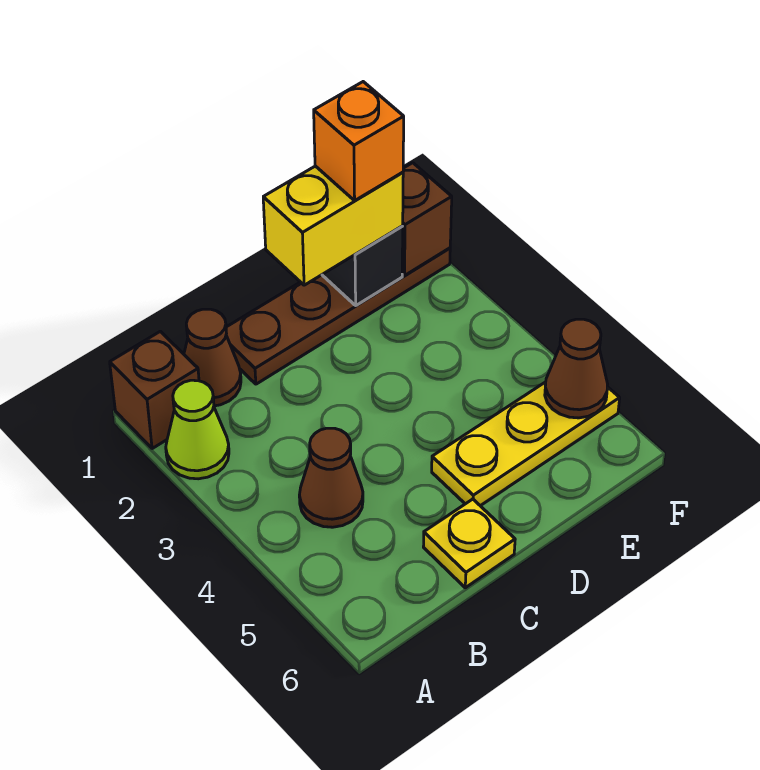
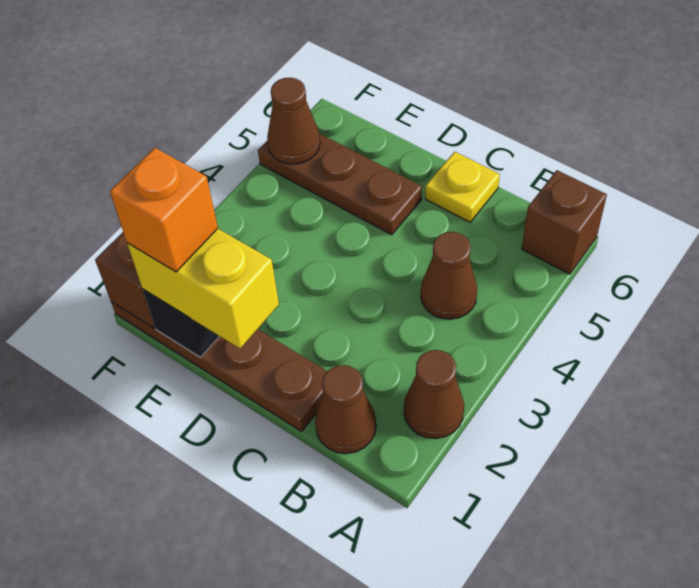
brown brick A1 level 1 -> brown brick A6 level 1
lime cone A2 level 1 -> brown cone A2 level 1
yellow plate D5:F5 level 1 -> brown plate D5:F5 level 1

